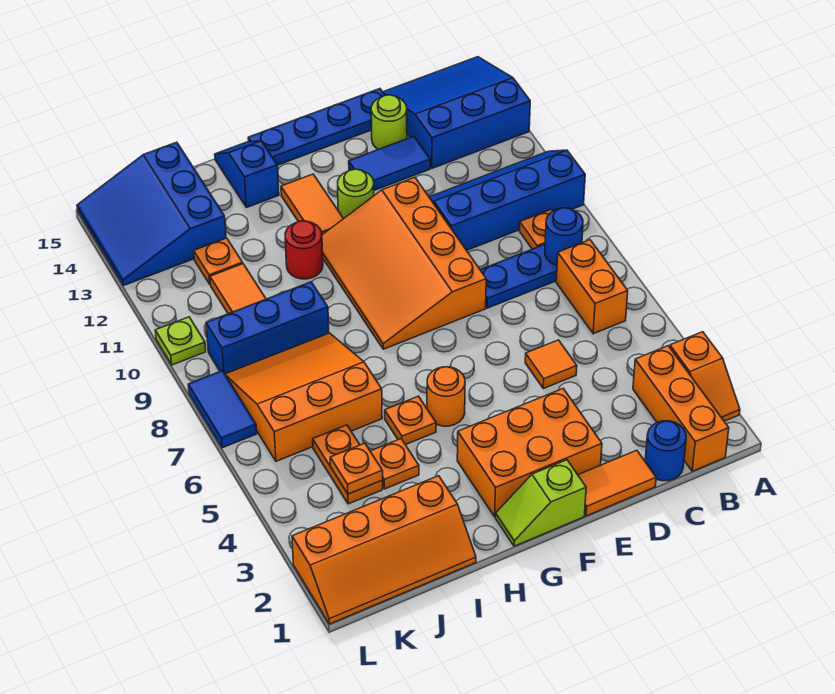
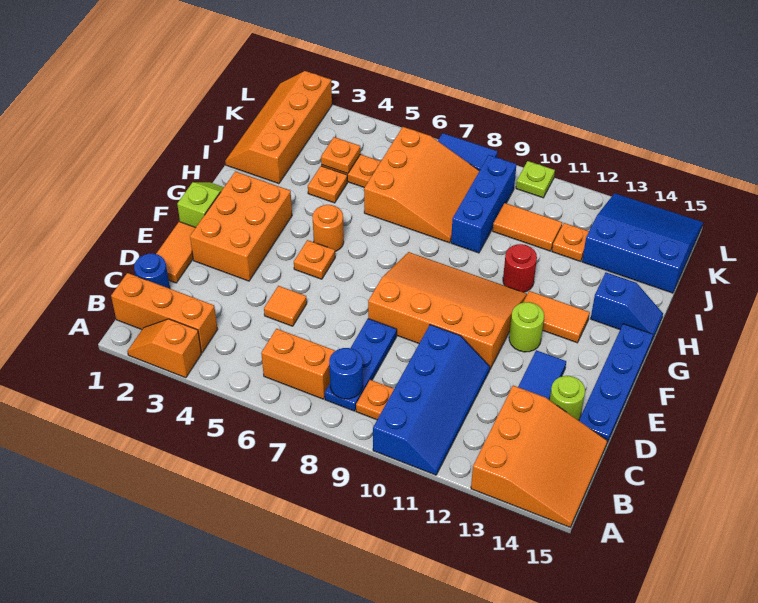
blue slope A13:C15 level 1 top 13 -> orange slope A13:C15 level 1 top 13
orange plate H5 level 1 -> orange plate F5 level 1

